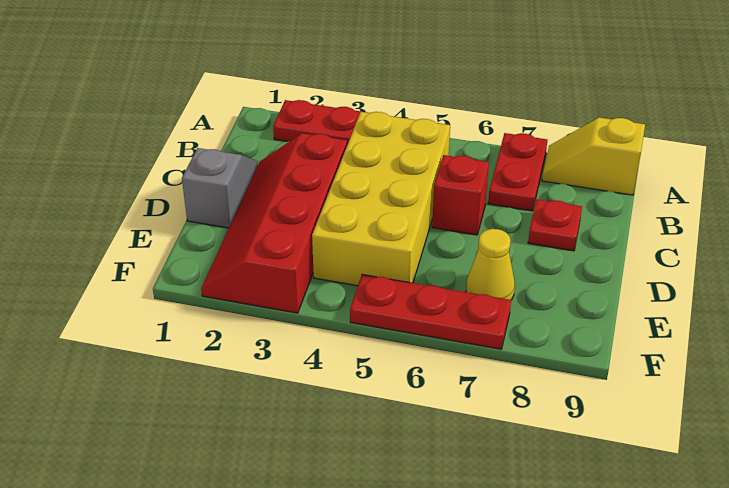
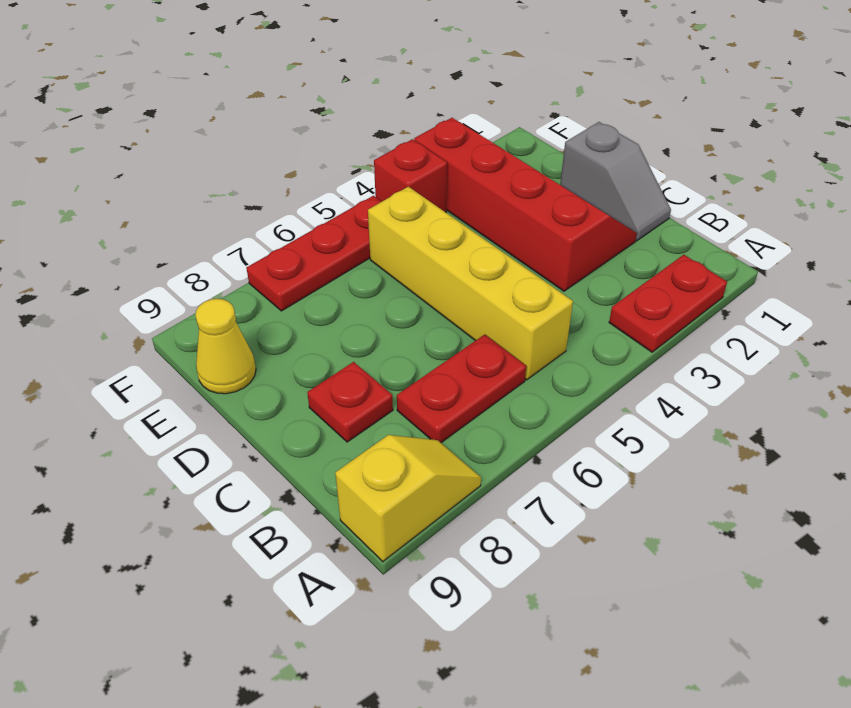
red plate A7:B7 level 1 -> red plate B6:B7 level 1
yellow brick B4:E5 level 1 -> yellow brick B5:E5 level 1
red brick C6 level 1 -> red brick F4 level 1
yellow cone E7 level 1 -> yellow cone E9 level 1

